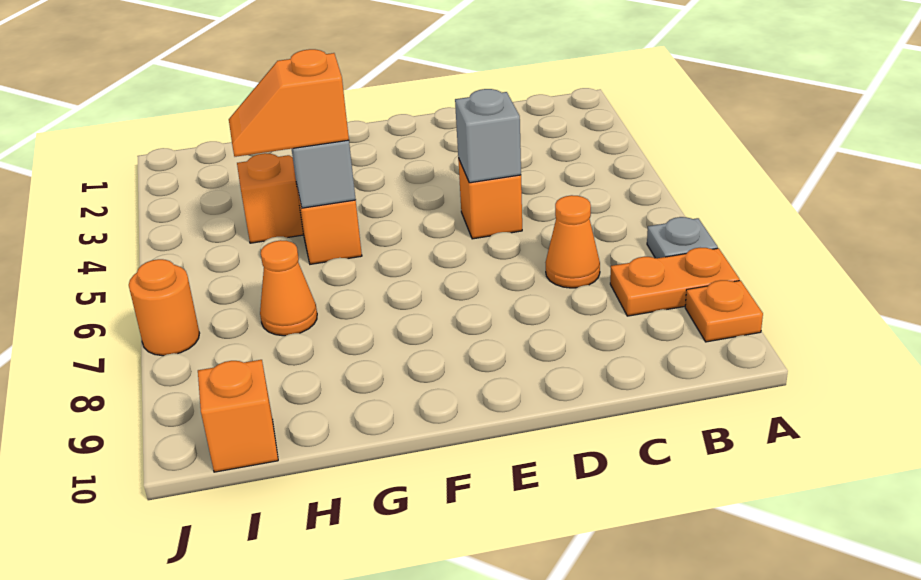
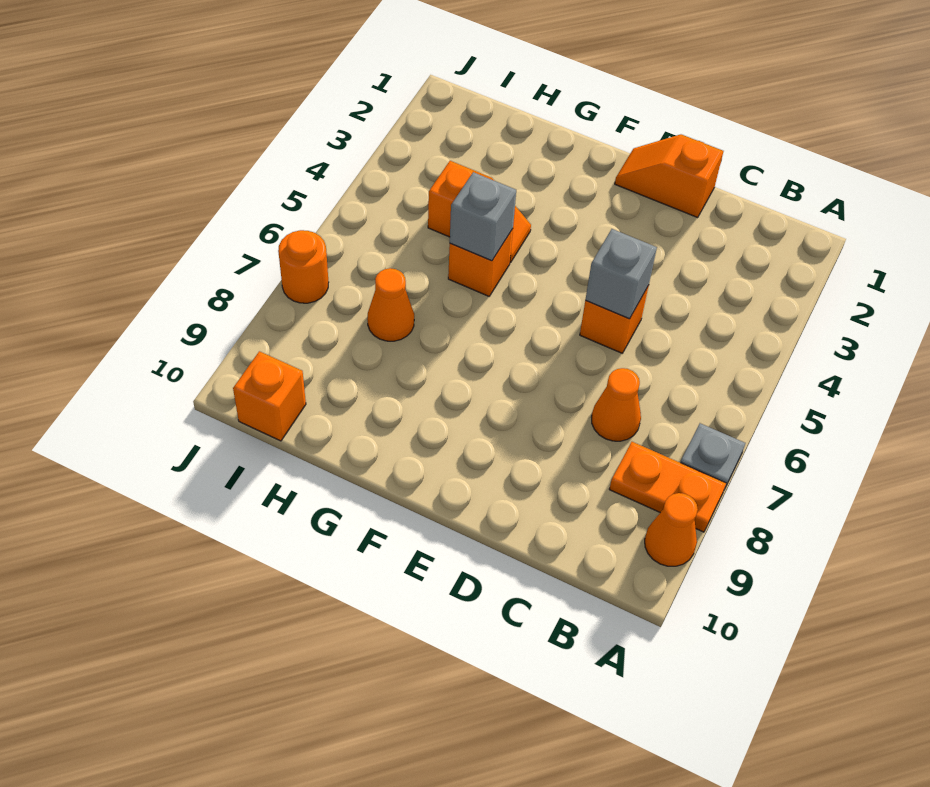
orange plate A9 level 1 -> orange cone A9 level 1
orange slope G5:H5 level 3 top G -> orange slope D1:E1 level 1 top D

